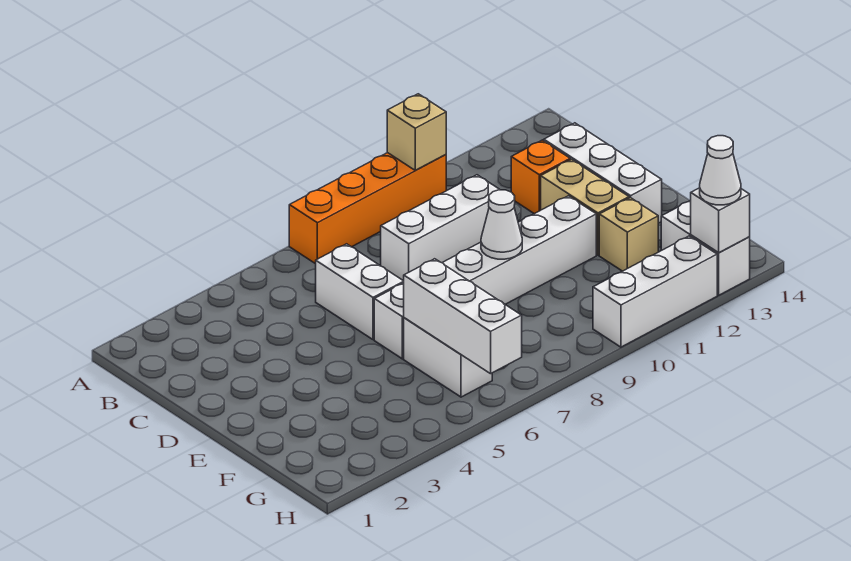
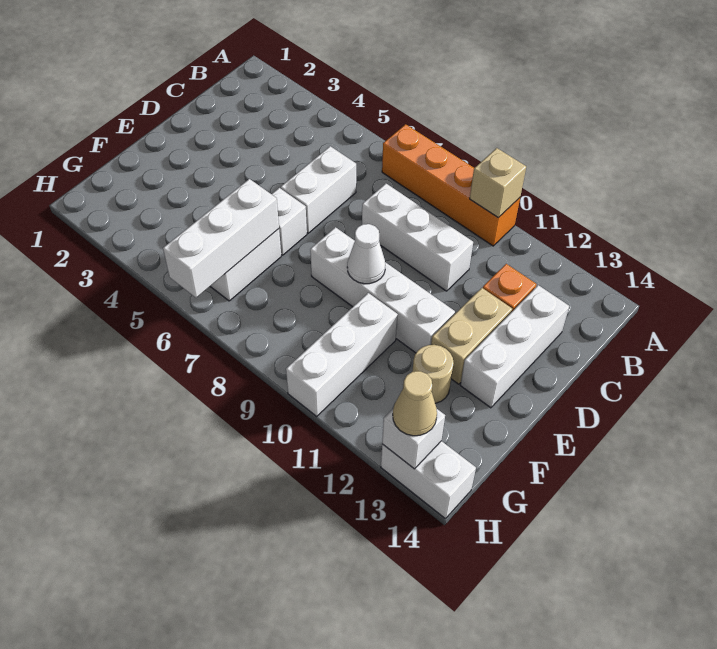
tan brick F12 level 1 -> tan round brick F12 level 1
white brick G13:H13 level 1 -> white brick H13:H14 level 1
white brick H10:H12 level 1 -> white brick F10:H10 level 1
white cone H13 level 3 -> tan cone H13 level 3

